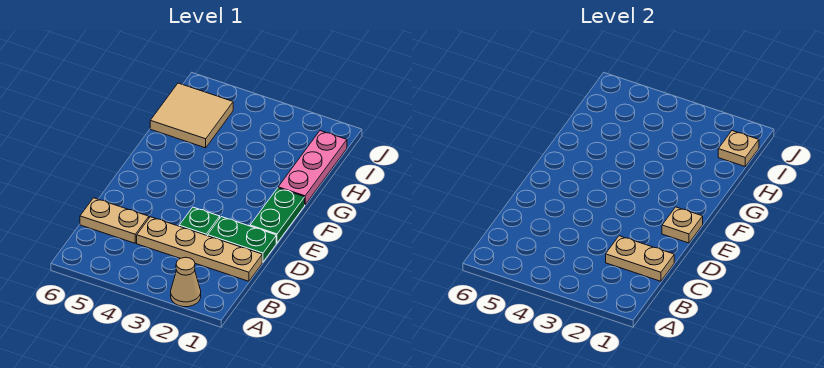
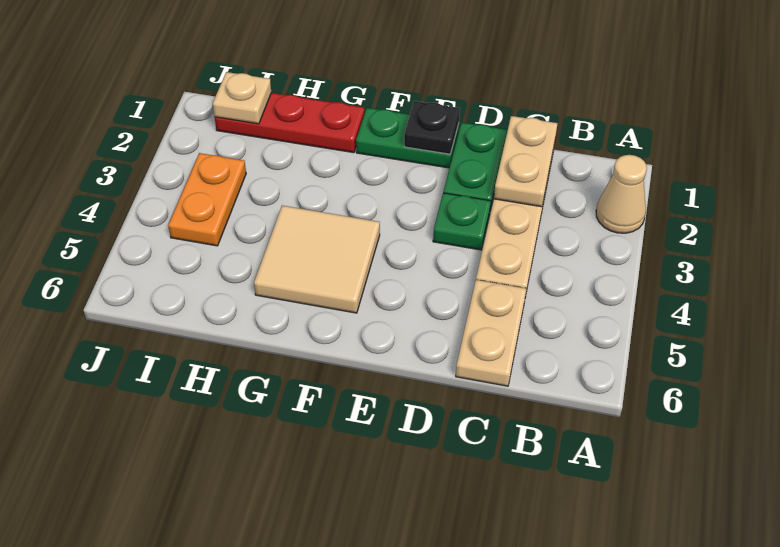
tan plate E1 level 2 -> black plate E1 level 2
pink plate G1:I1 level 1 -> red plate G1:I1 level 1
tan tile H5:I6 level 1 -> tan tile F4:G5 level 1
none -> orange plate I3:I4 level 1

